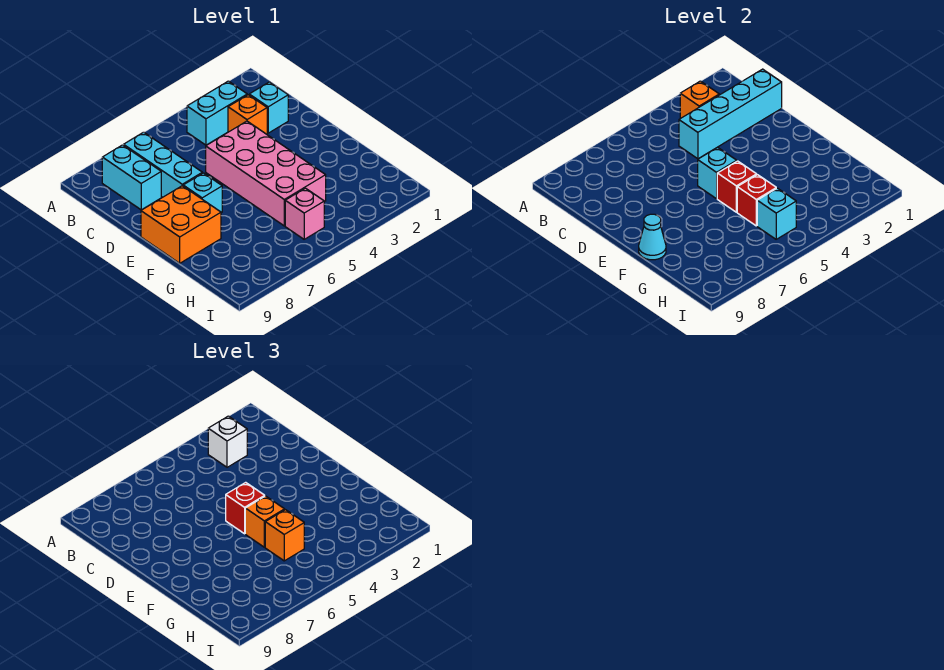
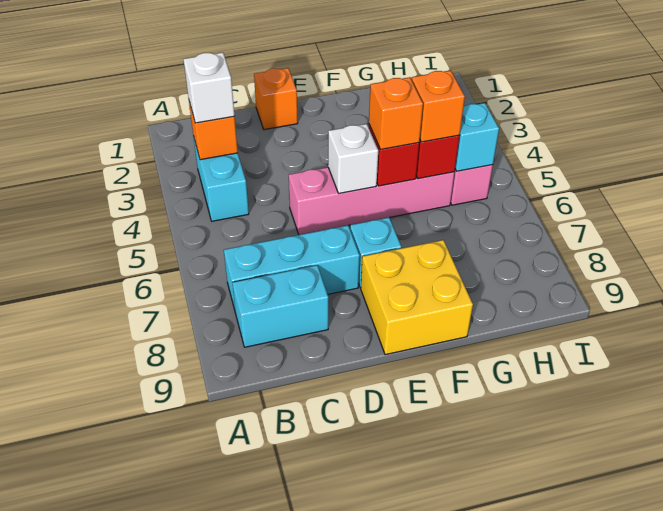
cyan brick C1:C4 level 2 -> none
cyan brick C2 level 1 -> none
orange brick C3 level 1 -> orange brick D1 level 1
pink brick D4:G5 level 1 -> pink brick D5:G5 level 1
cyan brick E5 level 2 -> white brick E5 level 2
red brick E5 level 3 -> none
orange brick E8:F9 level 1 -> yellow brick E8:F9 level 1
cyan cone F9 level 2 -> none

